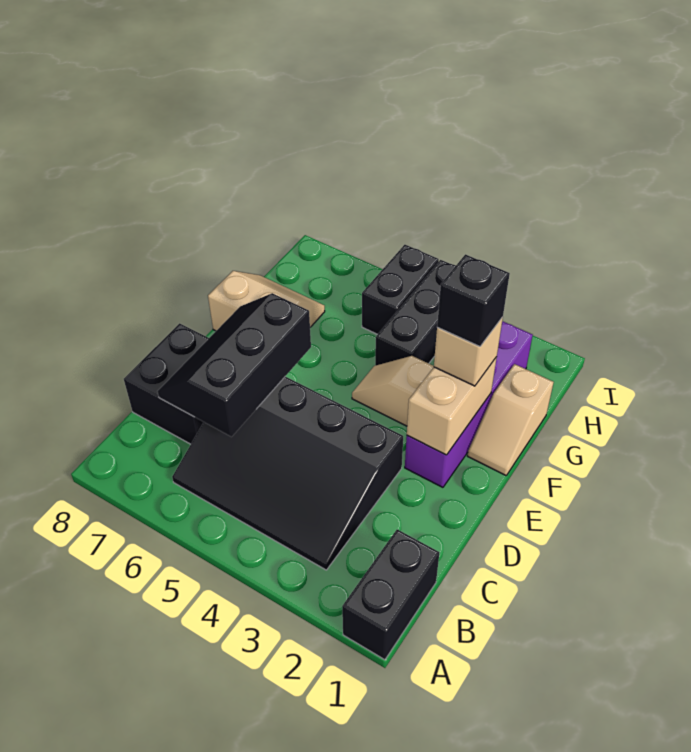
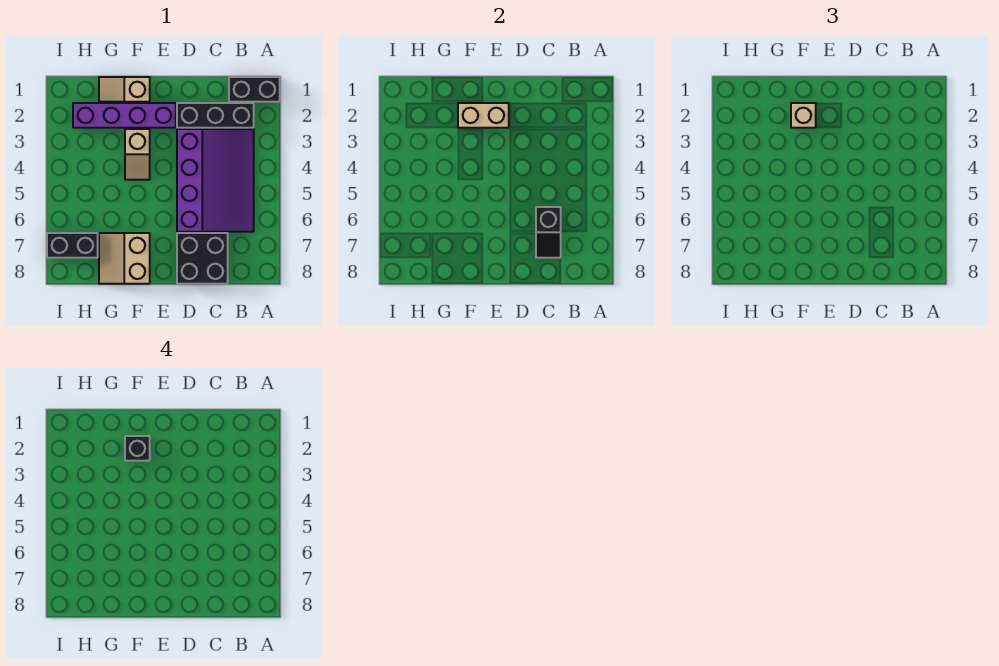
black slope B3:D6 level 1 top D -> purple slope B3:D6 level 1 top D
black slope C6:E7 level 2 top 6 -> black slope C6:C7 level 2 top 6
tan slope F1:G1 level 1 top G -> tan slope F1:G1 level 1 top F
black brick G4:I4 level 1 -> black brick B2:D2 level 1
black brick H5:I5 level 1 -> black brick H7:I7 level 1

